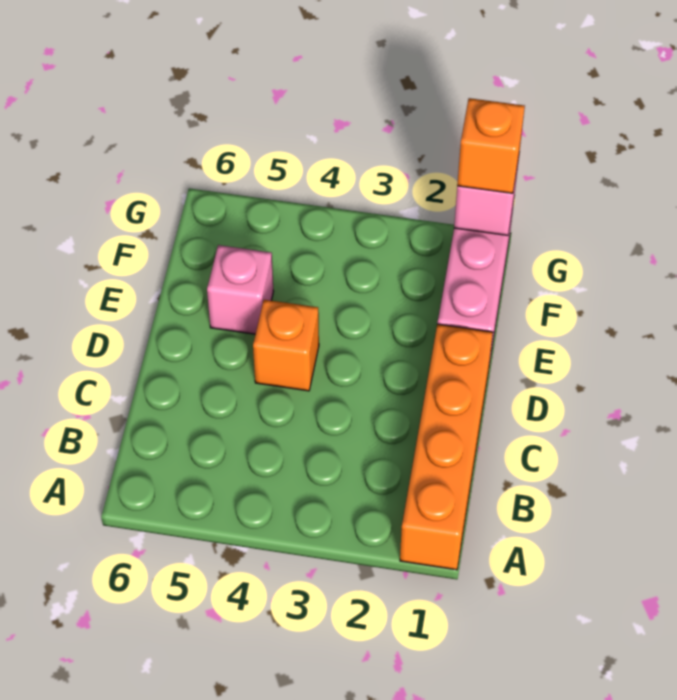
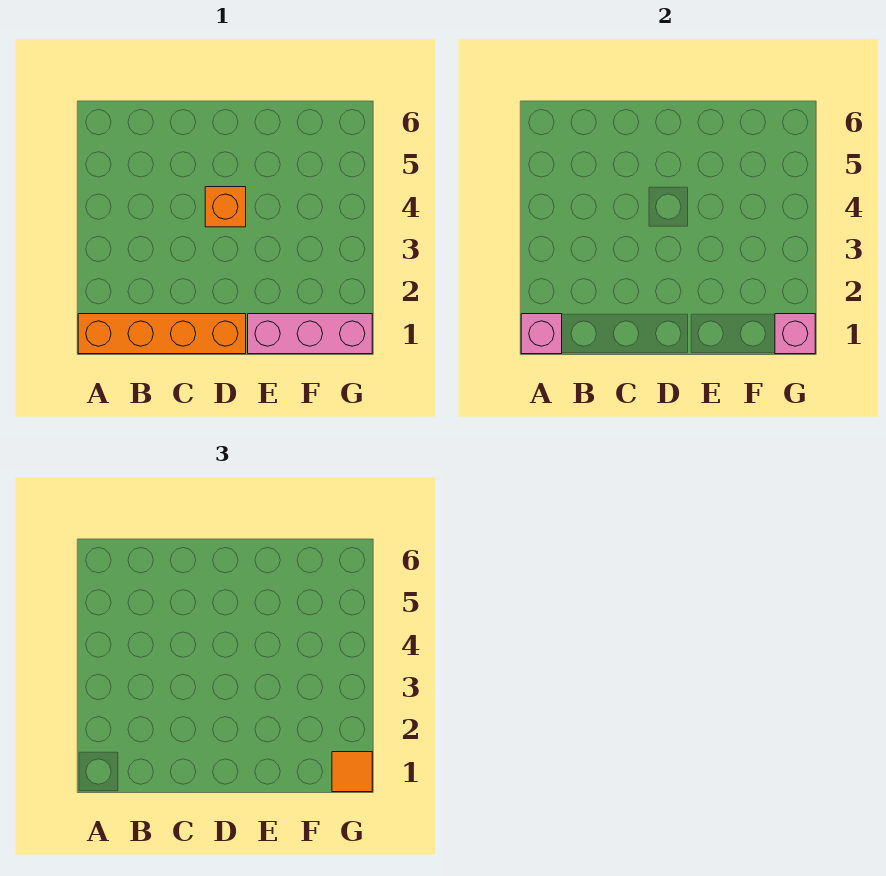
pink brick E5 level 1 -> pink brick A1 level 2
orange brick G1 level 3 -> orange tile G1 level 3

